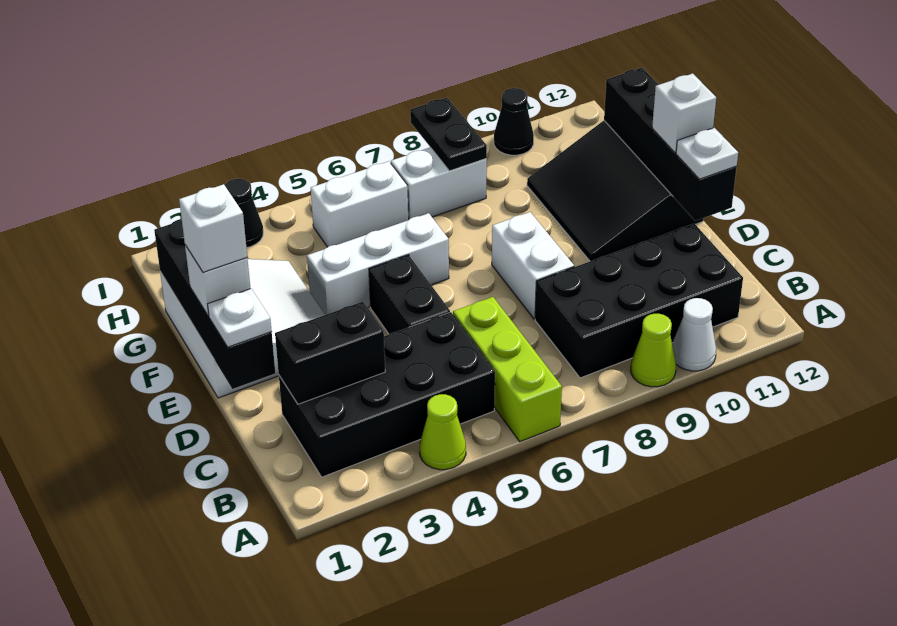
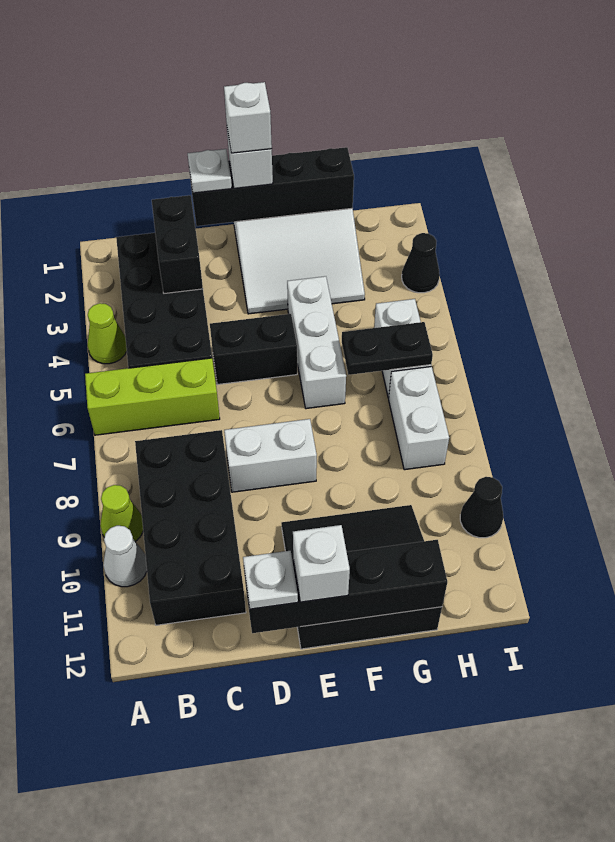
black plate H8:I8 level 2 -> black plate G6:H6 level 2

